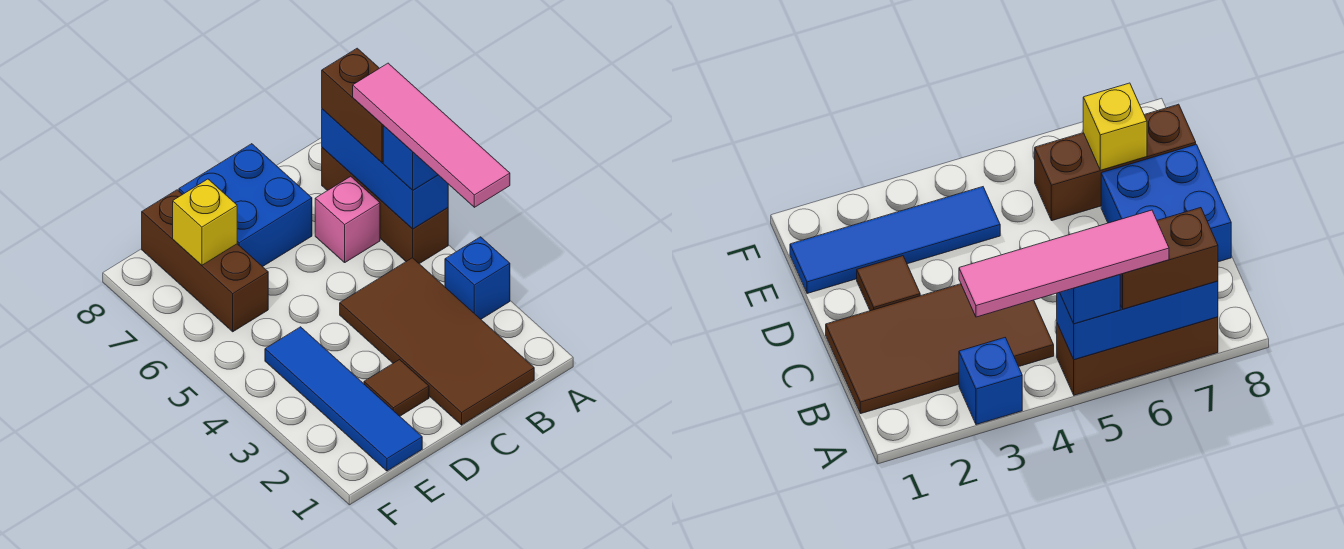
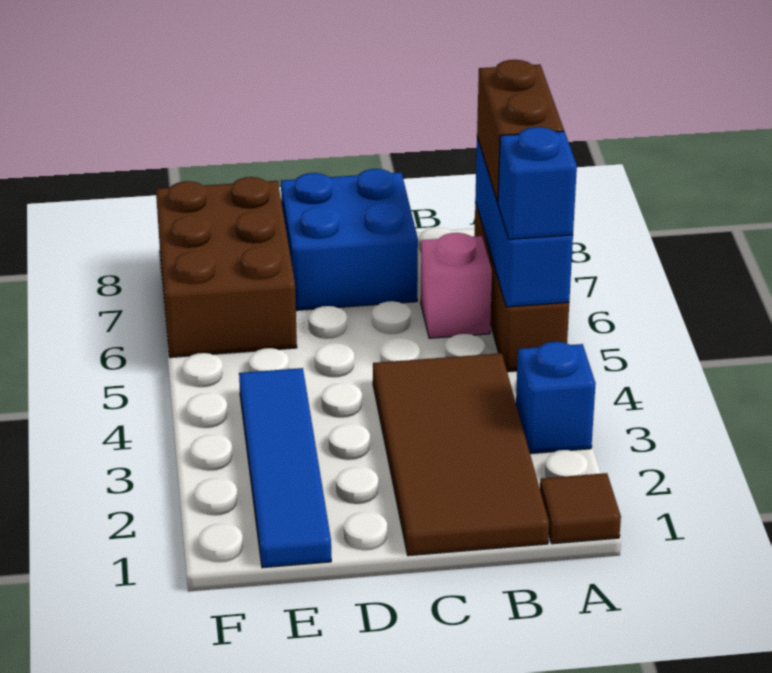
pink tile A3:A6 level 4 -> none
brown tile D2 level 1 -> brown tile A1 level 1
brown brick E6:E8 level 1 -> brown brick E6:F8 level 1
yellow brick E7 level 2 -> none

